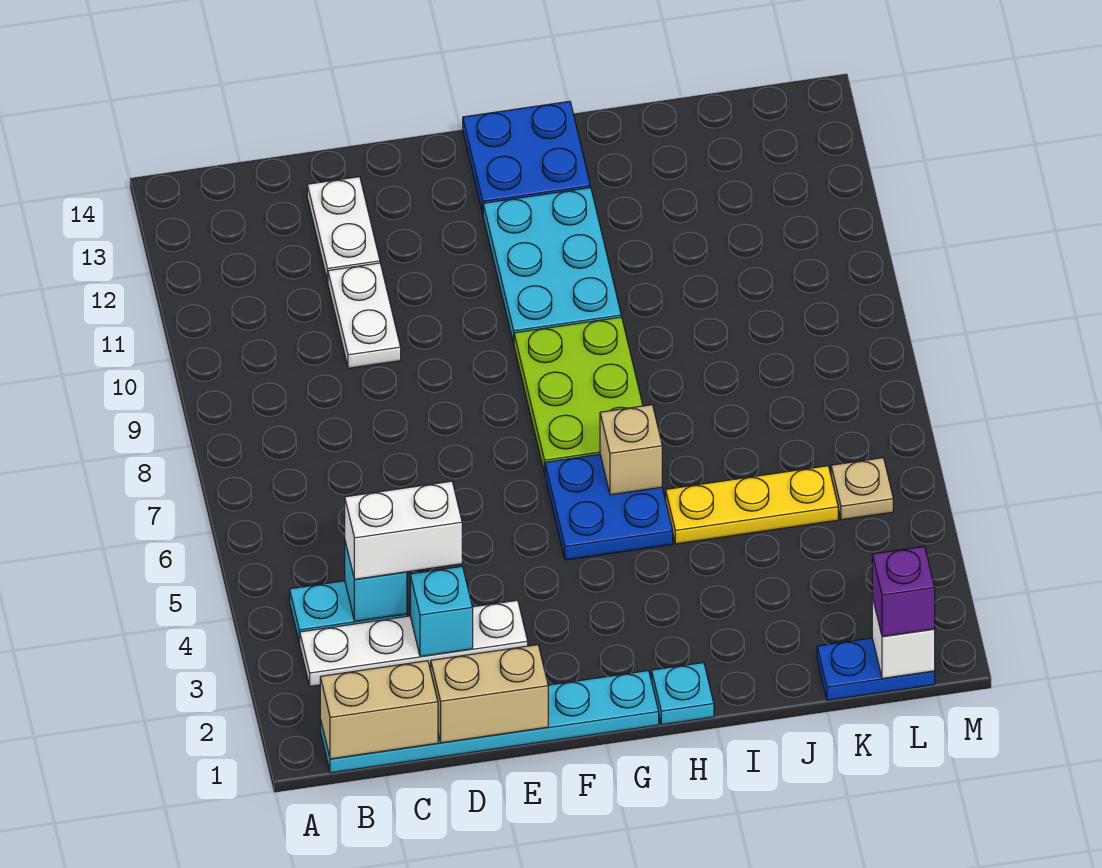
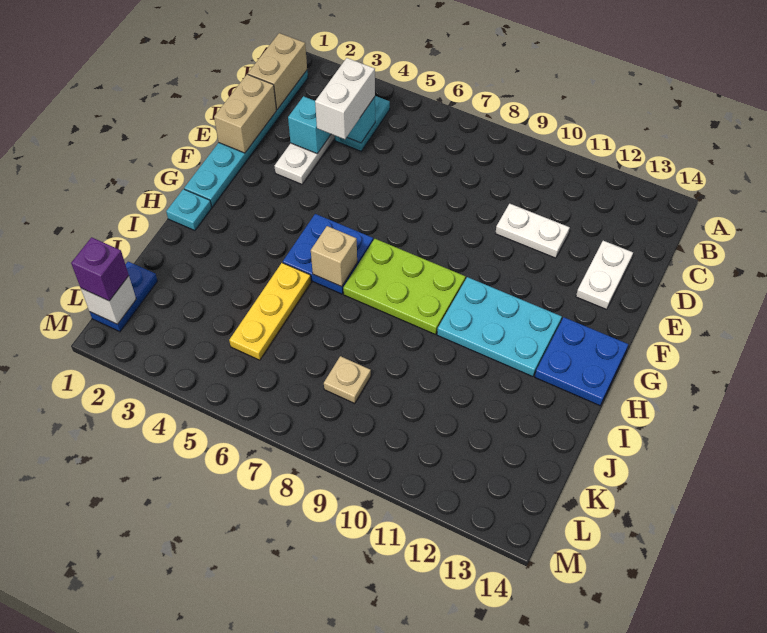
white plate D12:D13 level 1 -> white plate D13:E13 level 1
tan plate L5 level 1 -> tan plate K8 level 1

